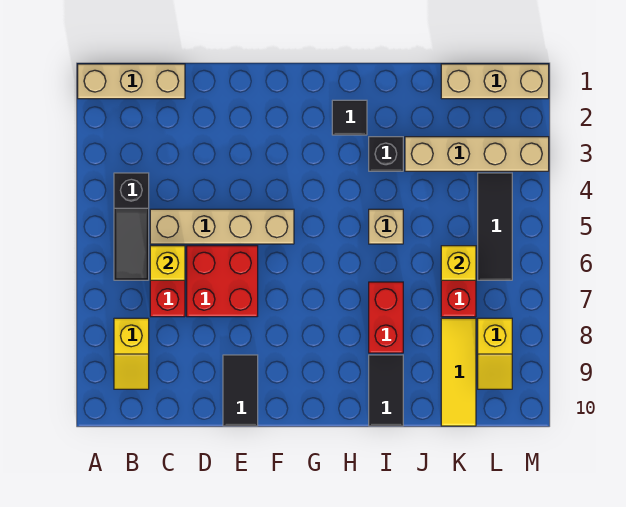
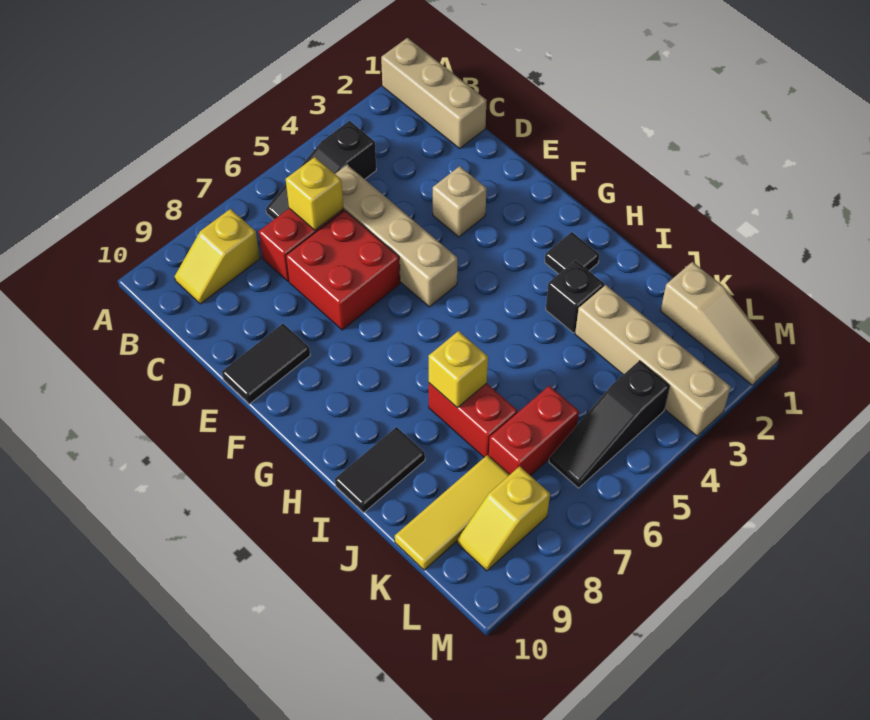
tan brick I5 level 1 -> tan brick E3 level 1
red brick I7:I8 level 1 -> red brick I7:J7 level 1
tan brick K1:M1 level 1 -> tan slope K1:M1 level 1 top K
yellow brick K6 level 2 -> yellow brick I7 level 2
black tile L4:L6 level 1 -> black slope L4:L6 level 1 top 4

